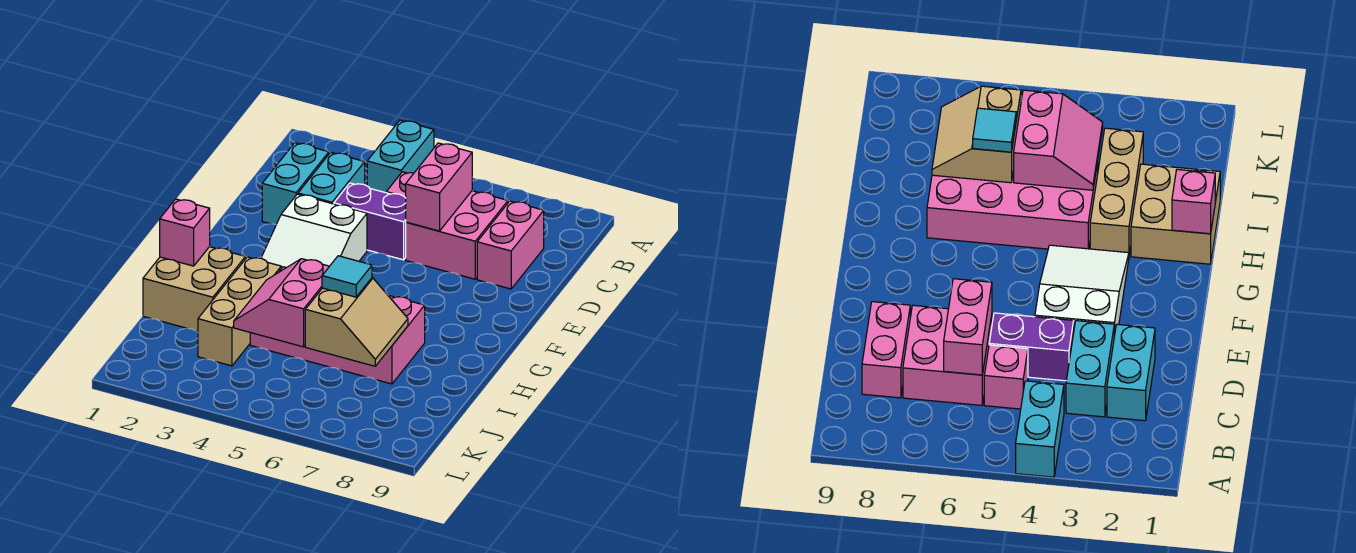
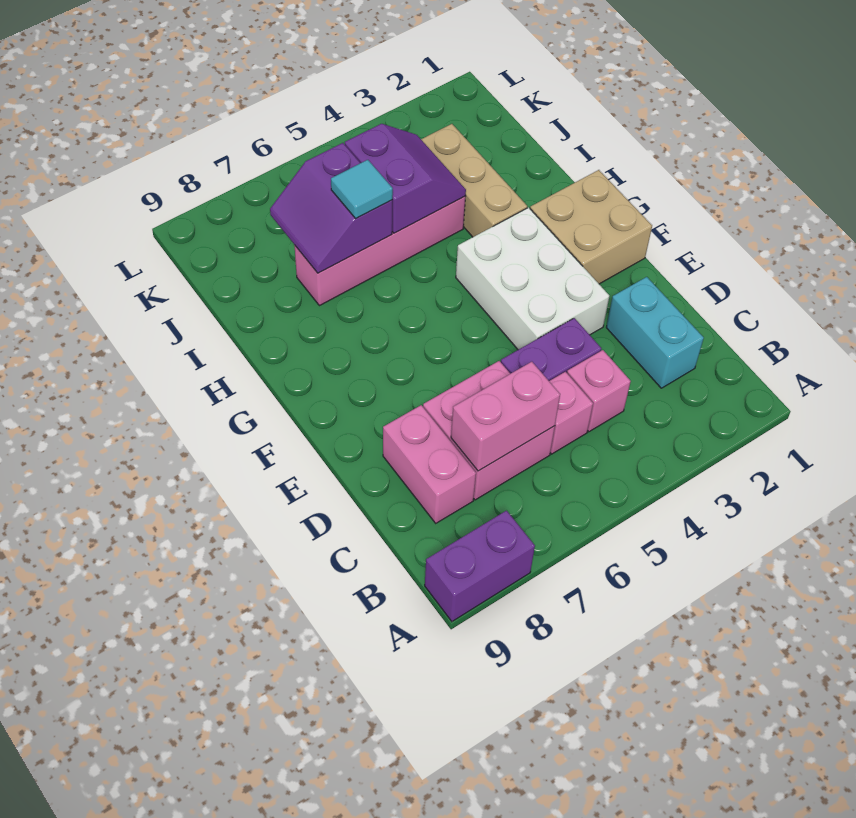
cyan brick A4:B4 level 1 -> none
none -> purple brick A8:A9 level 1
cyan brick C3:D3 level 1 -> none
pink brick C6:D6 level 2 -> pink brick C6:C7 level 2
white slope E3:G4 level 1 top E -> white brick E3:G4 level 1
tan brick H1:I2 level 1 -> tan brick F1:G2 level 1
pink brick H1 level 2 -> pink brick C4 level 1
pink brick H4:I7 level 1 -> pink brick I4:I7 level 1
pink slope I4:J5 level 2 top 5 -> purple slope I4:J5 level 2 top 5
tan slope I6:J7 level 2 top 6 -> purple slope I6:J7 level 2 top 6

